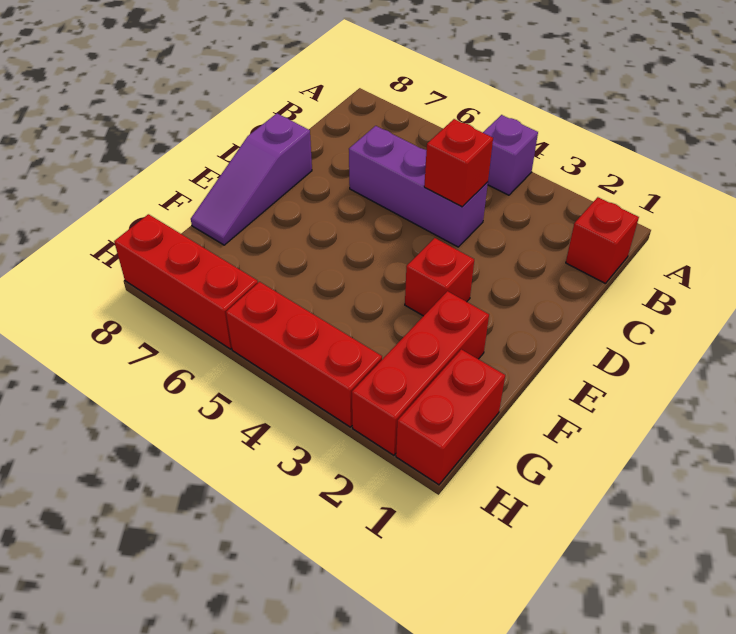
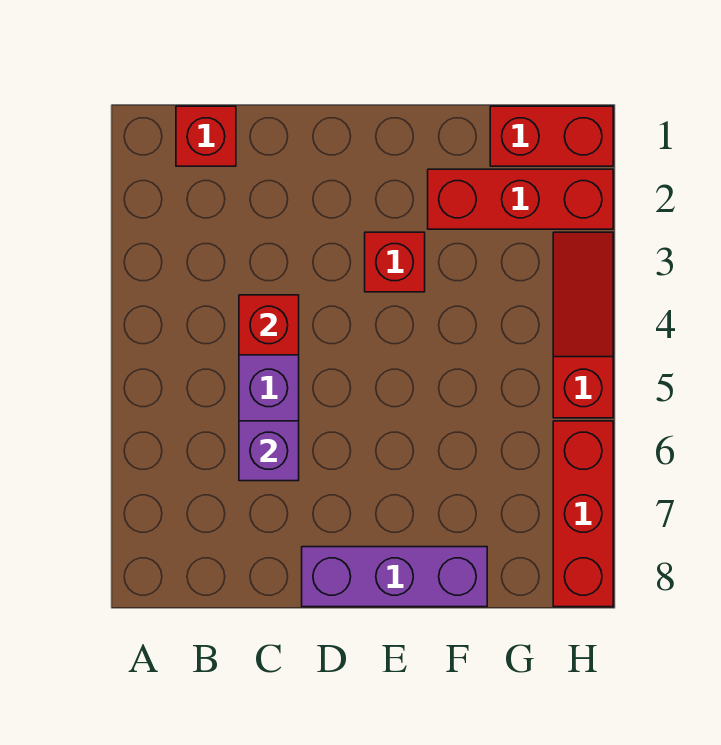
purple brick A4 level 1 -> purple brick C6 level 2
purple slope D8:F8 level 1 top D -> purple brick D8:F8 level 1
red brick H3:H5 level 1 -> red slope H3:H5 level 1 top 5

